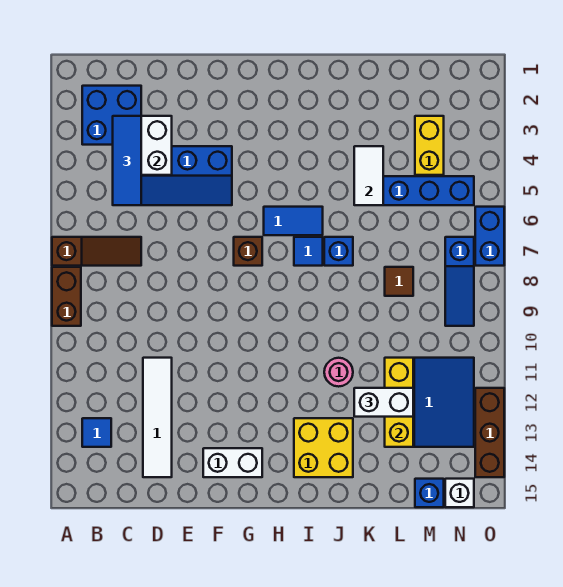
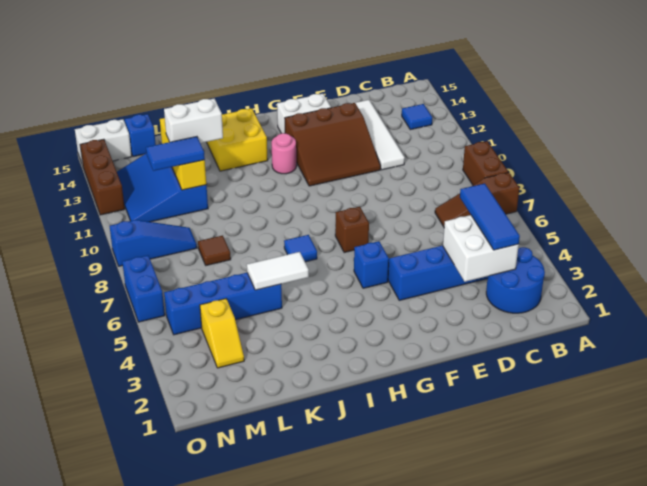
blue brick B2:C3 level 1 -> blue round brick B2:C3 level 1
none -> brown slope E11:G13 level 1 top 13
blue tile H6:I6 level 1 -> blue tile L11:M11 level 3
blue brick J7 level 1 -> blue brick G5 level 1
pink round brick J11 level 1 -> pink round brick H12 level 1
white tile K4:K5 level 2 -> white tile J5:K5 level 2
yellow brick M3:M4 level 1 -> yellow slope M3:M4 level 1 top 4
blue slope N7:N9 level 1 top 7 -> blue slope M9:O9 level 1 top O
white brick N15 level 1 -> white brick N15:O15 level 1

